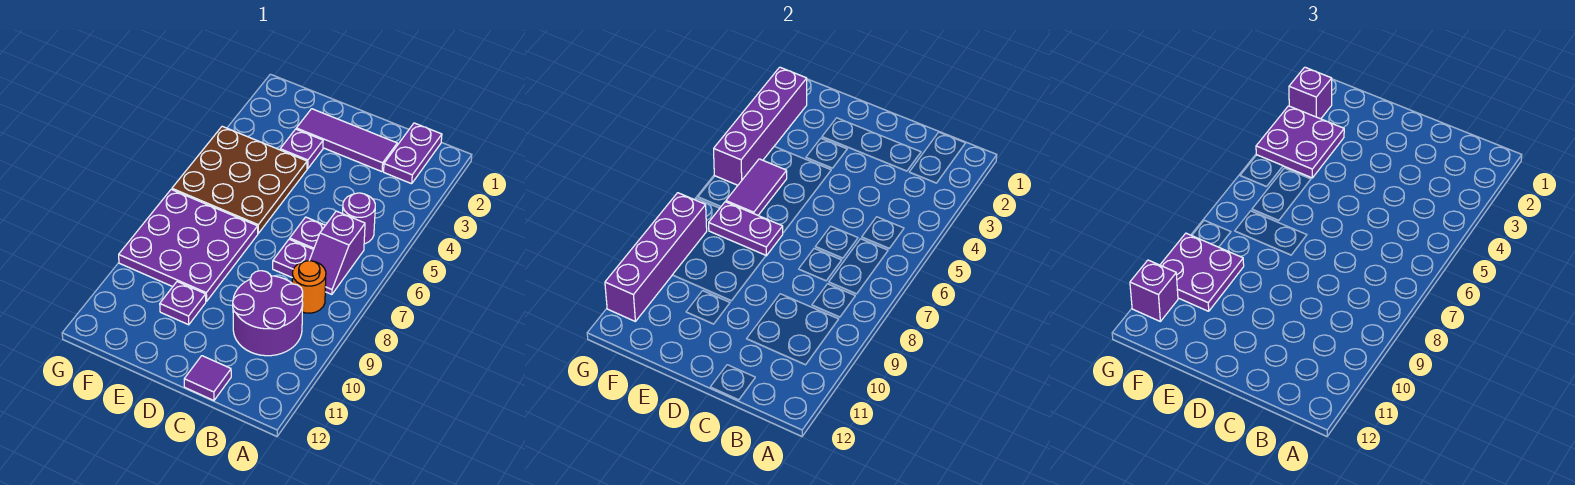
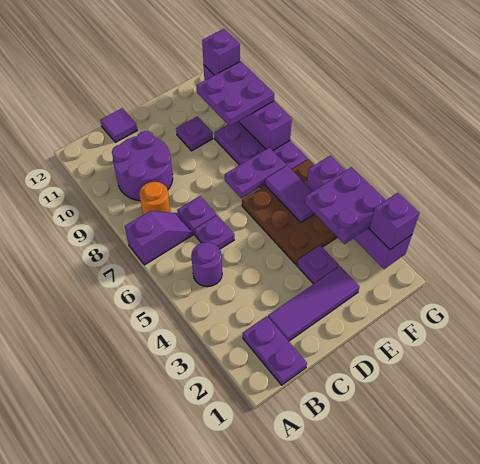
purple slope B6:B7 level 1 top 6 -> purple slope A7:B7 level 1 top A
purple plate E7:G9 level 1 -> purple plate F7:G9 level 1

